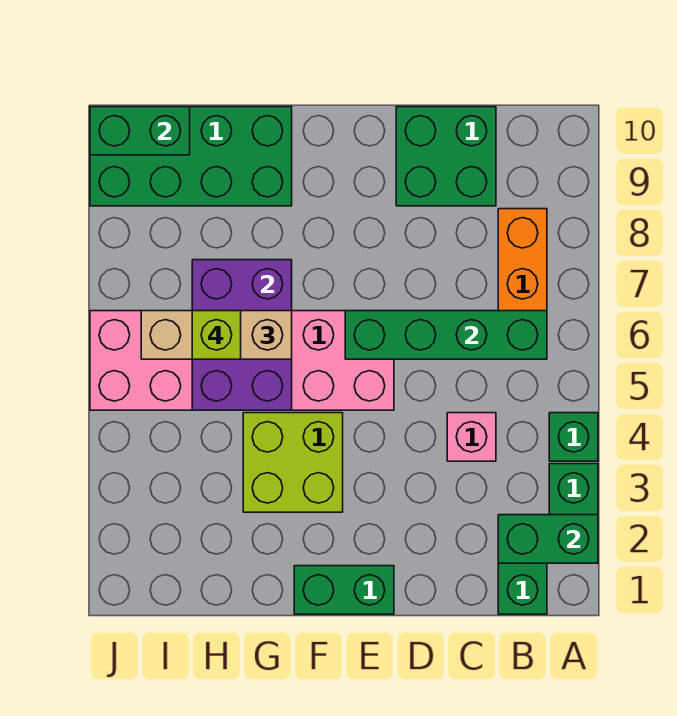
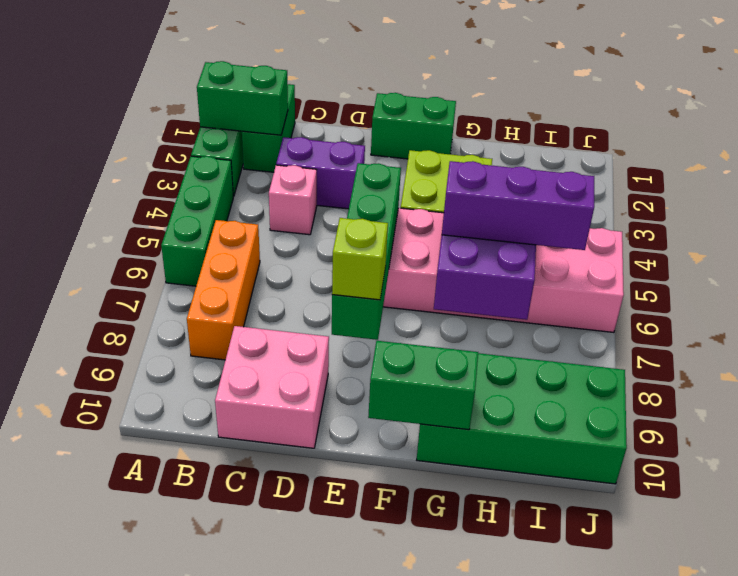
green brick A4 level 1 -> green brick A4:A6 level 1
green brick B6:E6 level 2 -> green brick E5:E8 level 2
none -> purple brick C3:D3 level 1
green brick C9:D10 level 1 -> pink brick C9:D10 level 1
tan brick G6:I6 level 3 -> purple brick G6:I6 level 3
lime brick H6 level 4 -> lime brick E8 level 3
green brick I10:J10 level 2 -> green brick F10:G10 level 2

